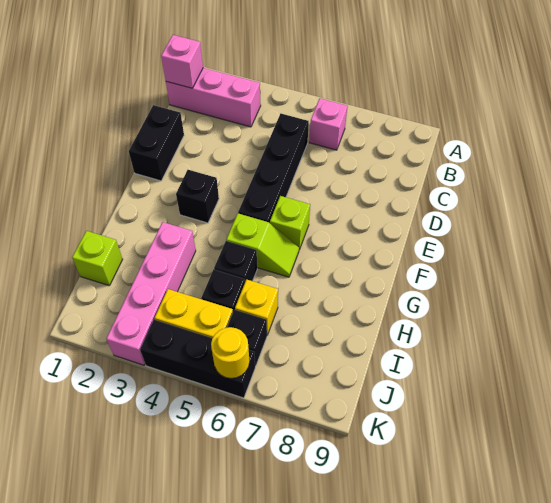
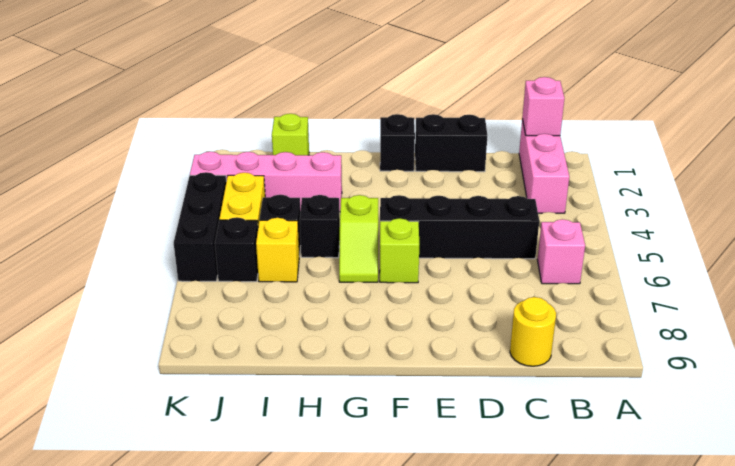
black brick F3 level 1 -> black brick F1 level 1
yellow round brick K6 level 2 -> yellow round brick C9 level 1

